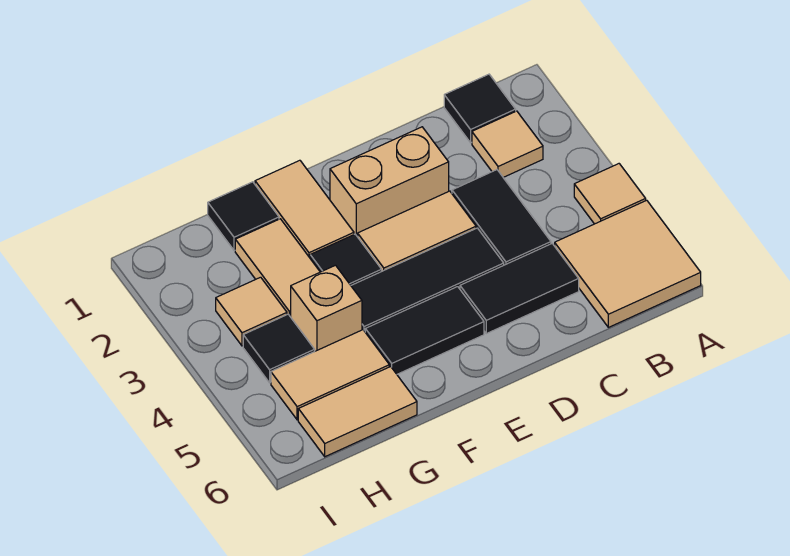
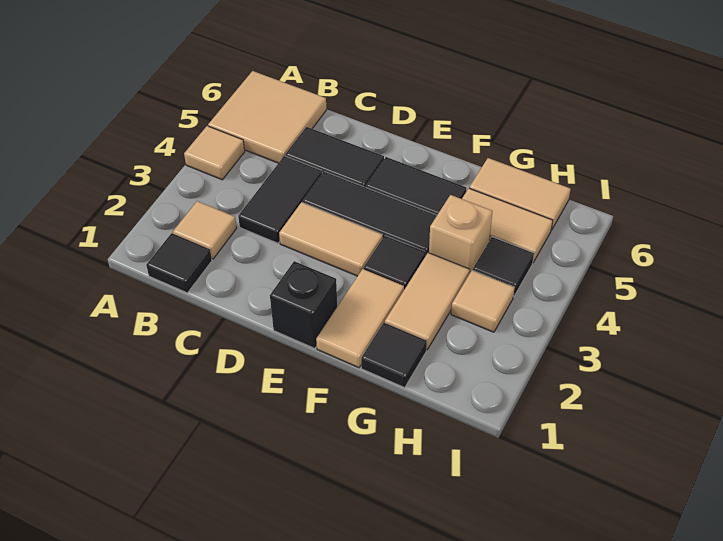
tan brick D2:E2 level 1 -> none
none -> black brick E1 level 1

